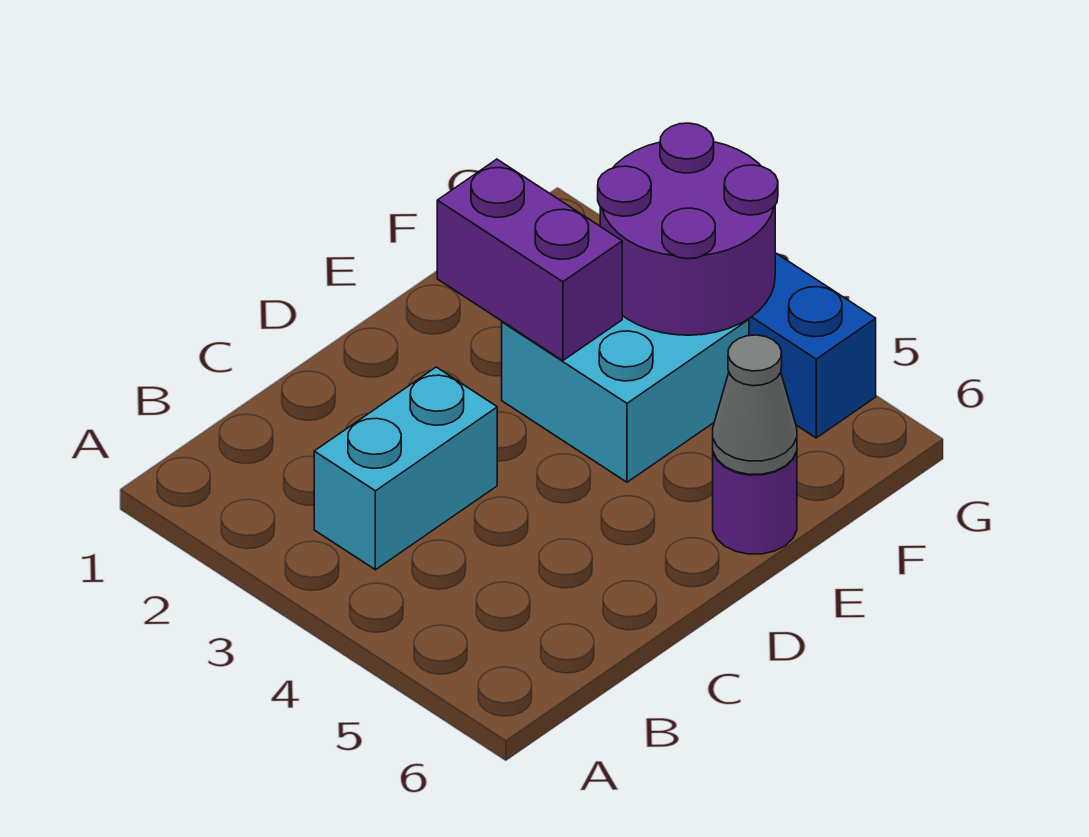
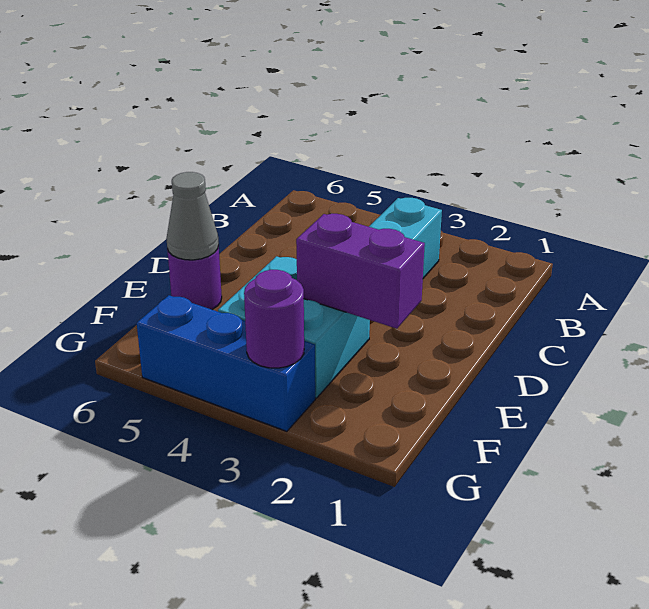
purple round brick F3:G4 level 2 -> purple round brick G3 level 2

